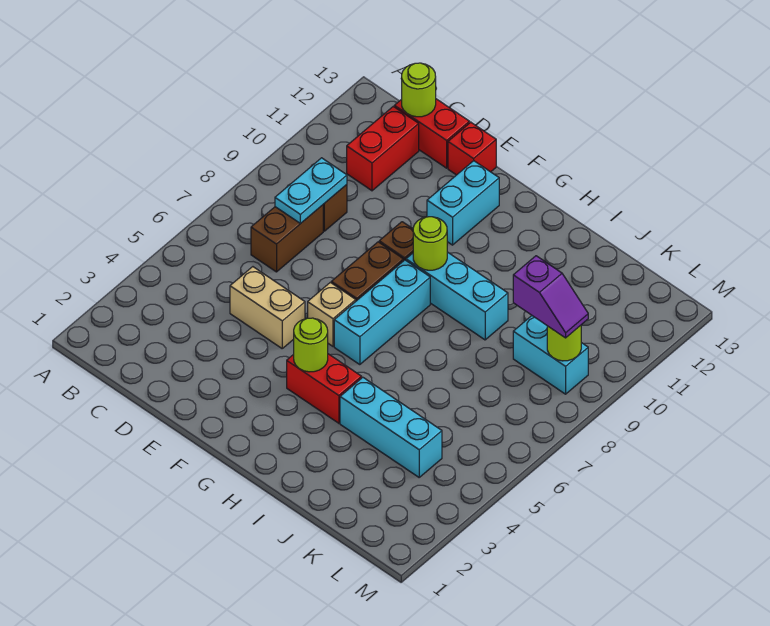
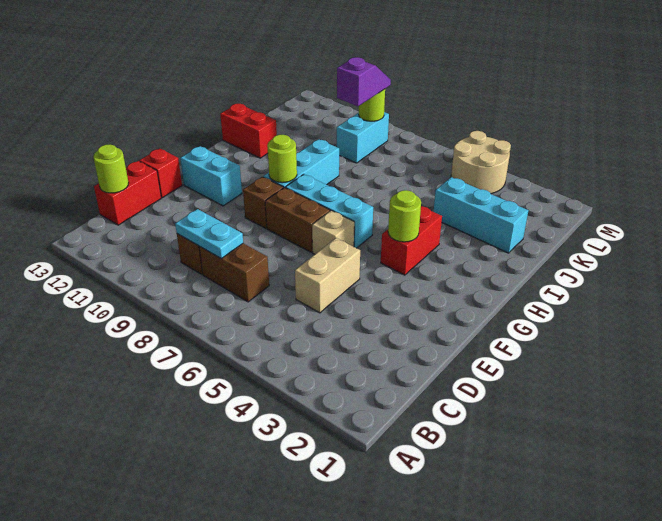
red brick C11:C12 level 1 -> red brick I12:I13 level 1
cyan brick I4:K4 level 1 -> cyan brick J2:J4 level 1
none -> tan round brick L4:M5 level 1

